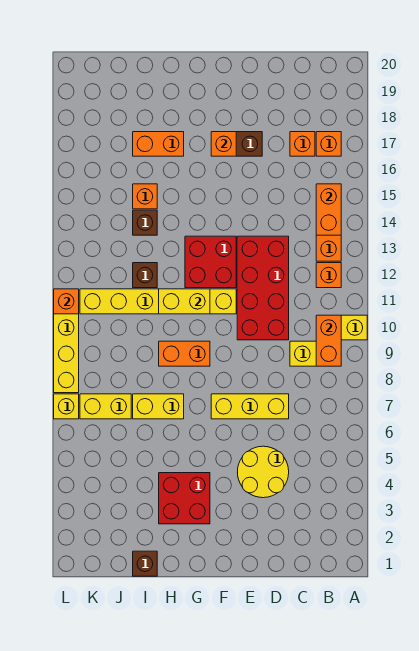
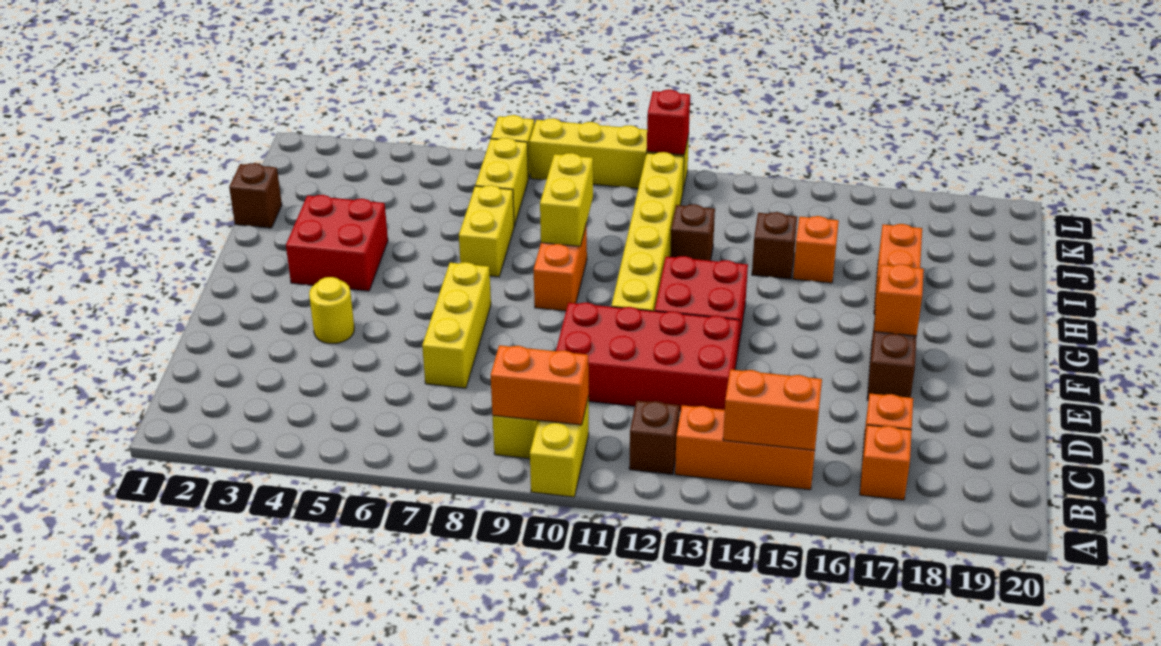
orange brick B12 level 1 -> brown brick B12 level 1
yellow round brick D4:E5 level 1 -> yellow round brick E4 level 1
yellow brick G11:H11 level 2 -> yellow brick H9:I9 level 2
orange brick L11 level 2 -> red brick L11 level 2

